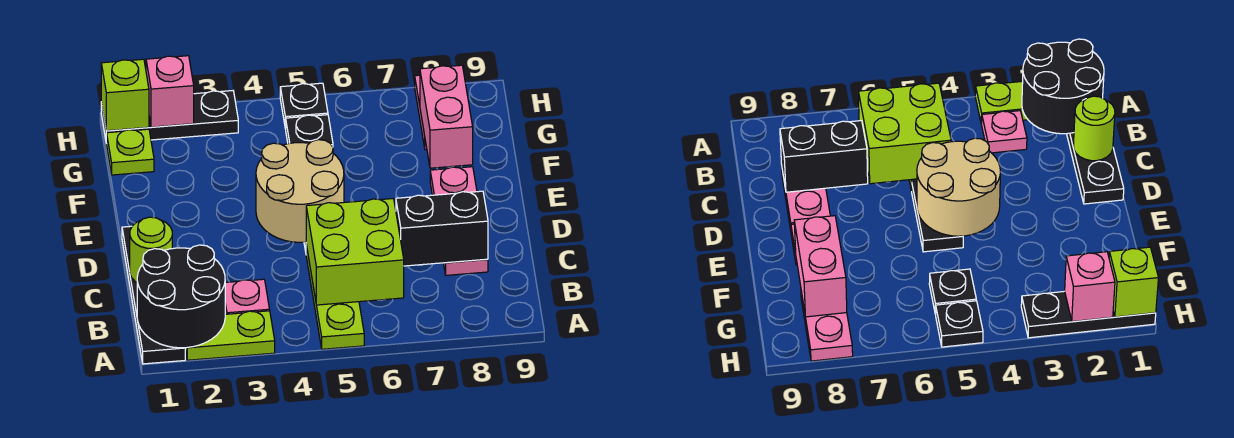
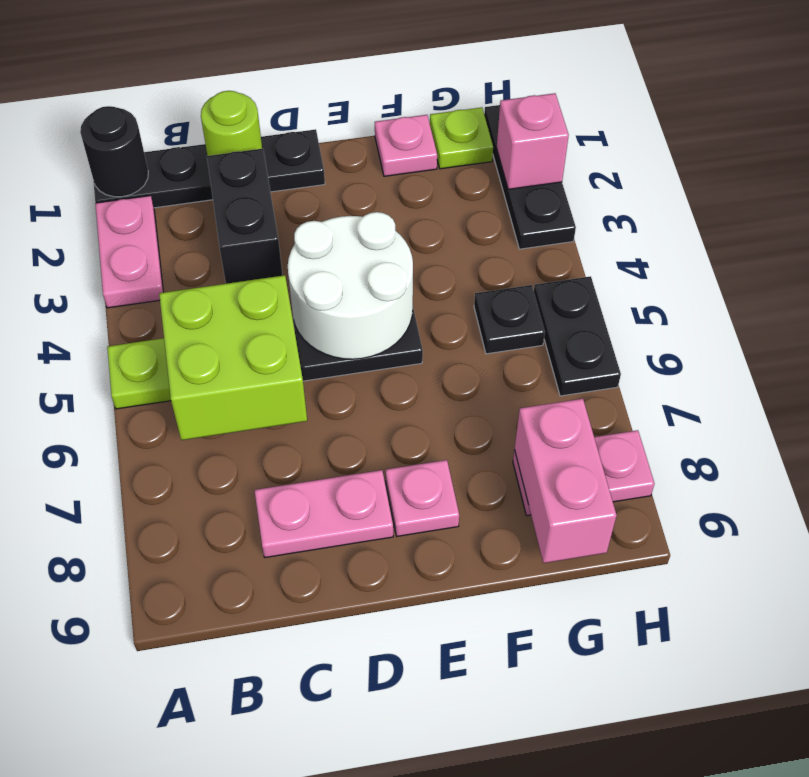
black round brick A1:B2 level 2 -> black round brick A1 level 2
lime plate A2:A3 level 1 -> pink plate A2:A3 level 1
pink plate B3 level 1 -> pink plate F1 level 1
black brick C7:C8 level 2 -> black brick C2:C3 level 1
tan round brick D4:E5 level 2 -> white round brick D4:E5 level 2
pink brick F8:G8 level 2 -> pink brick G8:G9 level 2
lime brick H1 level 2 -> none
black plate H5 level 1 -> black plate H5:H6 level 1

